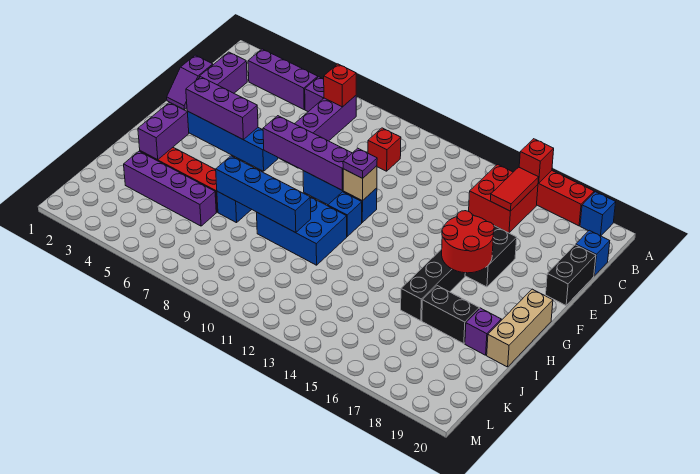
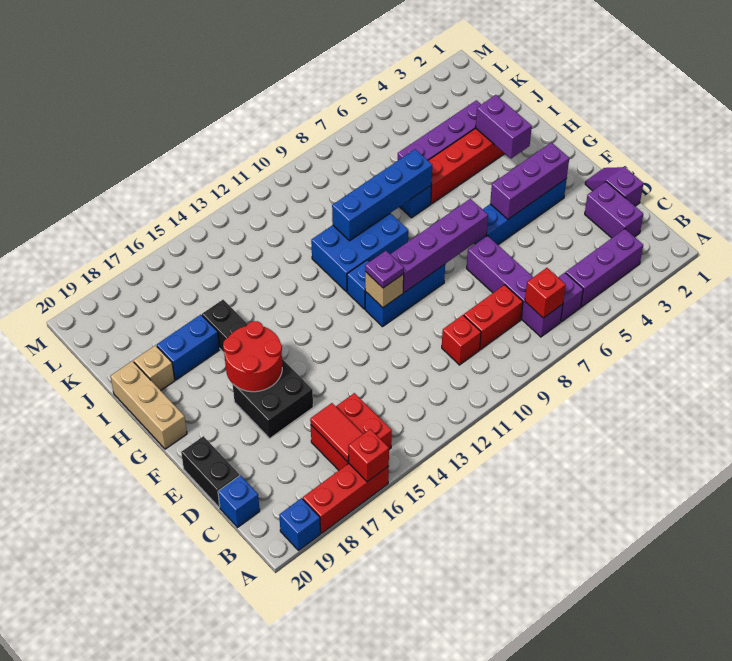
none -> red brick C8:C9 level 1
black brick I17:I18 level 1 -> blue brick I17:I18 level 1
purple brick I19 level 1 -> tan brick I19 level 1

